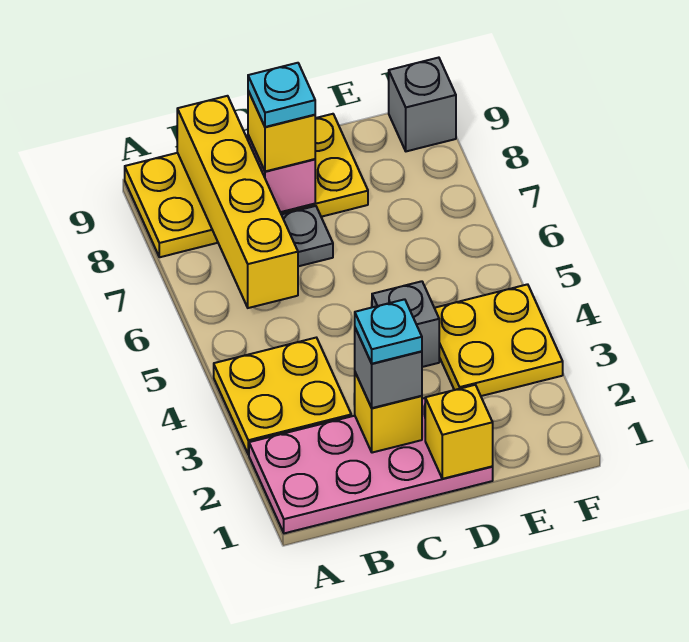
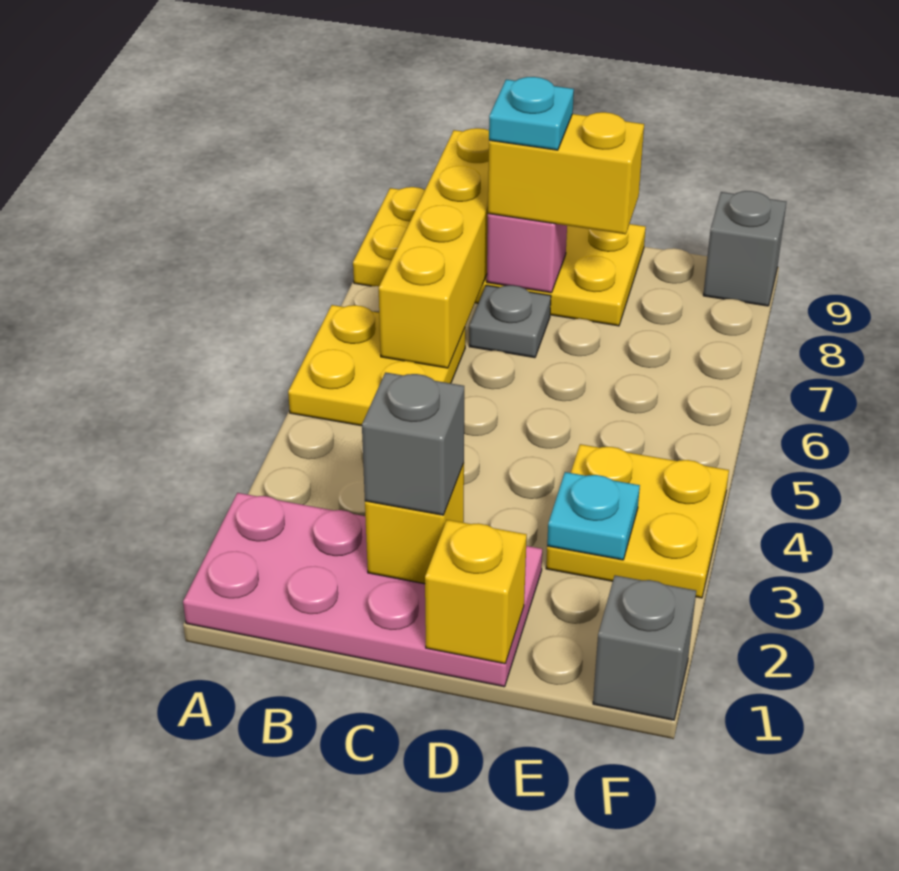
yellow plate A3:B4 level 1 -> yellow plate A5:B6 level 1
cyan plate C2 level 4 -> cyan plate E3 level 2
yellow brick C8 level 3 -> yellow brick C8:D8 level 3
grey brick D4 level 1 -> grey brick F1 level 1

